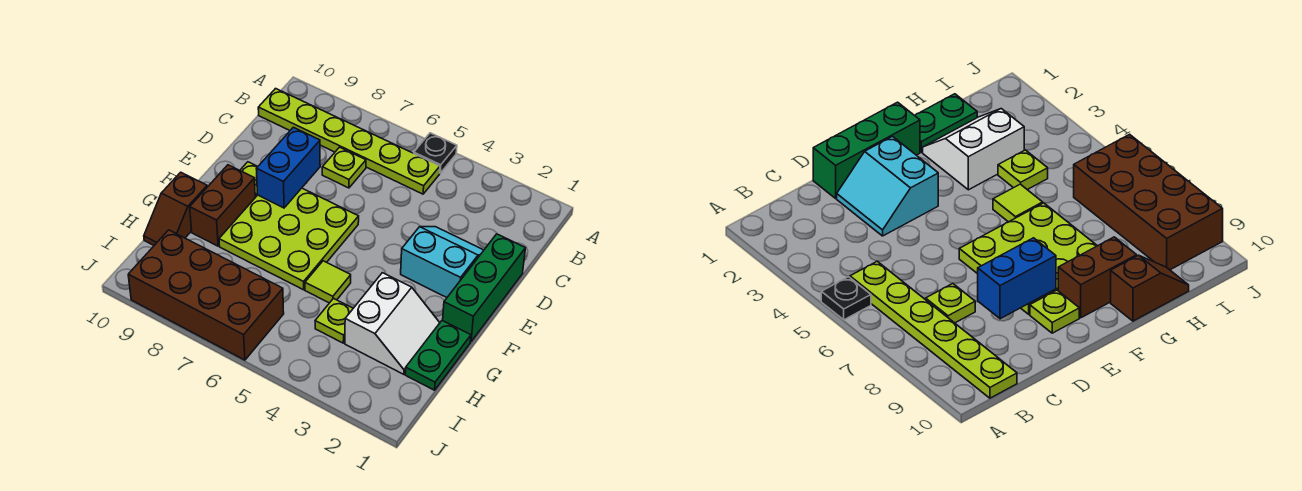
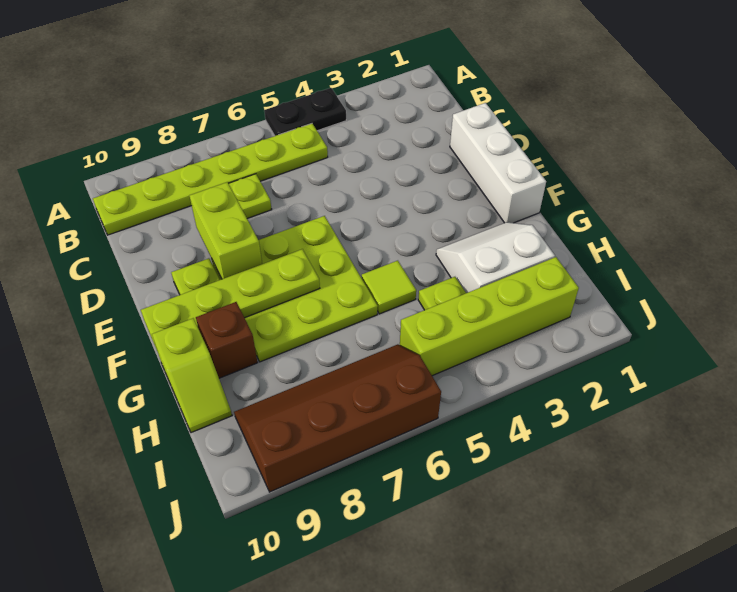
black plate A5 level 1 -> black plate A4:A5 level 1
green brick D1:F1 level 1 -> white brick D1:F1 level 1
cyan slope D2:E3 level 1 top E -> none
blue brick D8:E8 level 2 -> lime brick D8:E8 level 2
none -> lime plate F7:F10 level 2
brown brick F9:G9 level 1 -> brown brick G9 level 1
green plate G1:H1 level 1 -> none
white slope G2:H3 level 1 top 3 -> white slope G2:H3 level 1 top H
brown slope G10:H10 level 1 top G -> lime slope G10:H10 level 1 top G
none -> lime brick I2:I5 level 1
brown brick I6:J9 level 1 -> brown slope I6:J9 level 1 top J

